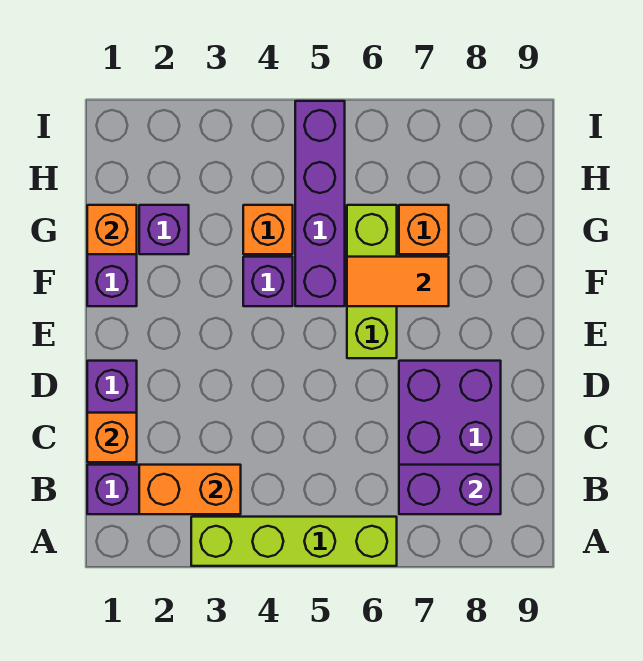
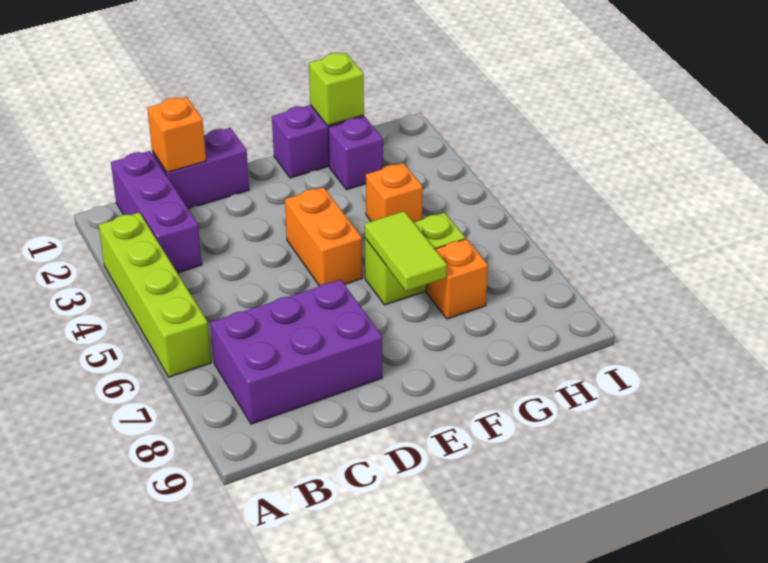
orange brick B2:B3 level 2 -> orange brick E4:E5 level 1
purple brick B7:B8 level 2 -> none
lime brick E6:G6 level 1 -> lime brick F6:G6 level 1
purple brick F4 level 1 -> none
purple brick F5:I5 level 1 -> none
orange tile F6:F7 level 2 -> lime tile F6:F7 level 2
orange brick G1 level 2 -> lime brick G1 level 2

